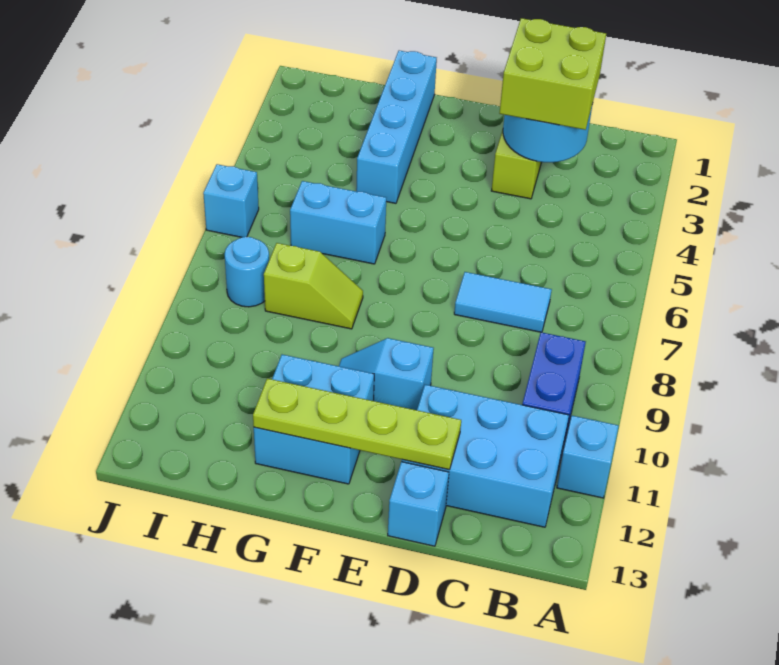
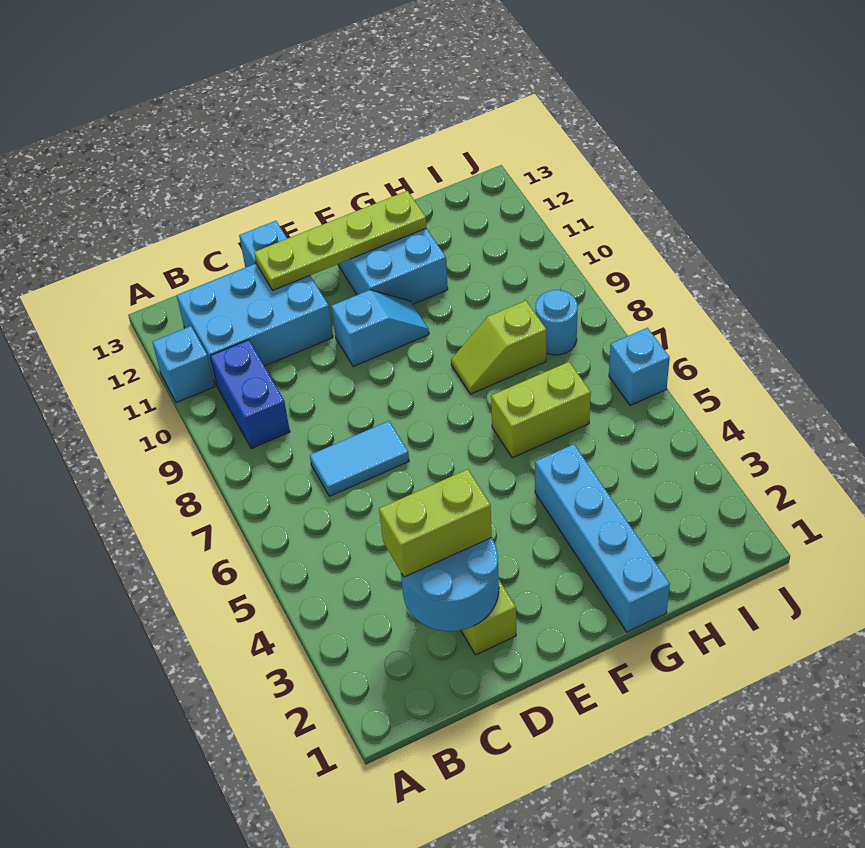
lime brick C2:D3 level 3 -> lime brick C3:D3 level 3
cyan brick G6:H6 level 1 -> lime brick G6:H6 level 1

